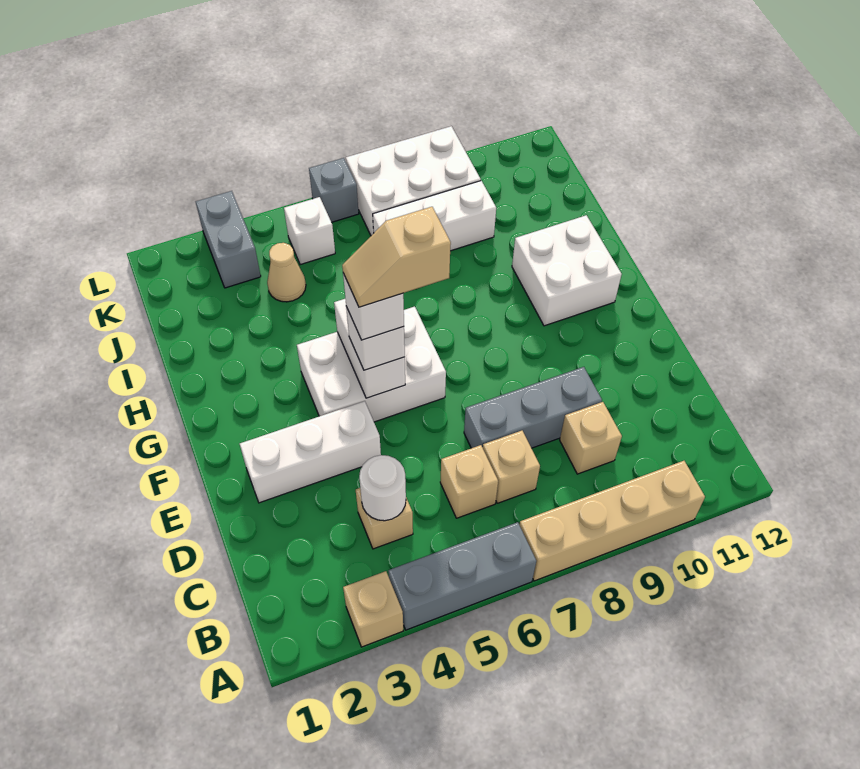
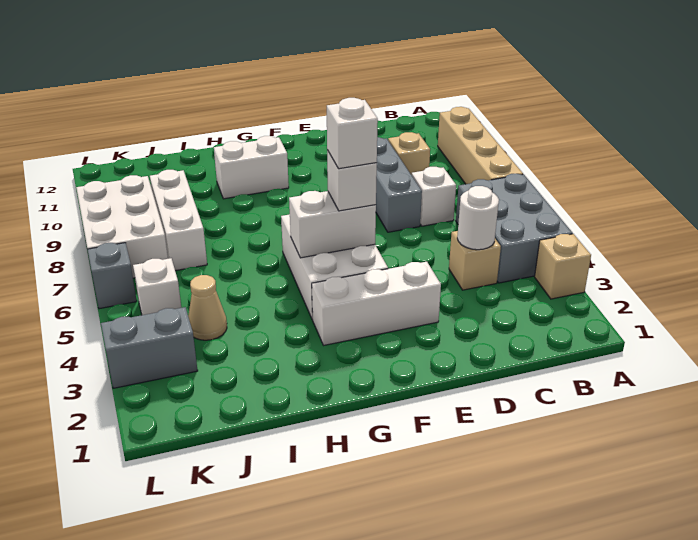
grey brick A4:A6 level 1 -> grey brick A4:B6 level 1
tan brick C6 level 1 -> none
tan brick C7 level 1 -> white brick C7 level 1
white brick E2:E4 level 1 -> white brick E3:G3 level 1
tan slope F5:F6 level 5 top 6 -> none
white brick G10:H11 level 1 -> white brick G10:H10 level 1

